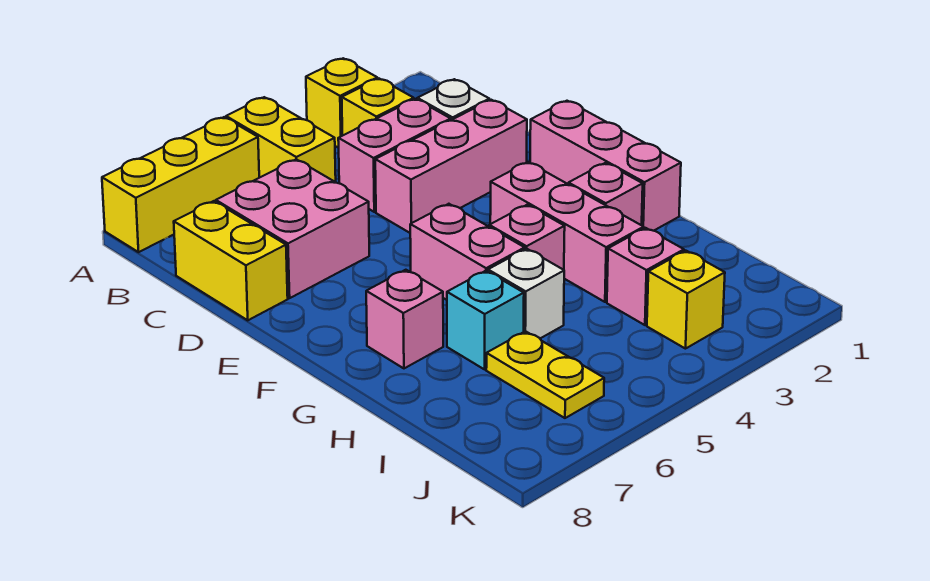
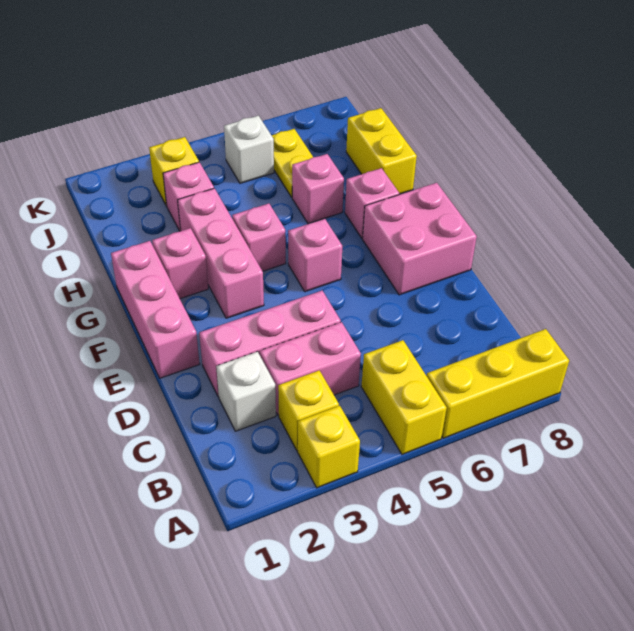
pink brick C6:D7 level 1 -> pink brick E7:F8 level 1
yellow brick C8:D8 level 1 -> yellow brick H8:I8 level 1
pink brick F5:G5 level 1 -> pink brick F5 level 1
white brick H5 level 1 -> white brick J5 level 1
cyan brick H6 level 1 -> pink brick H6 level 1

